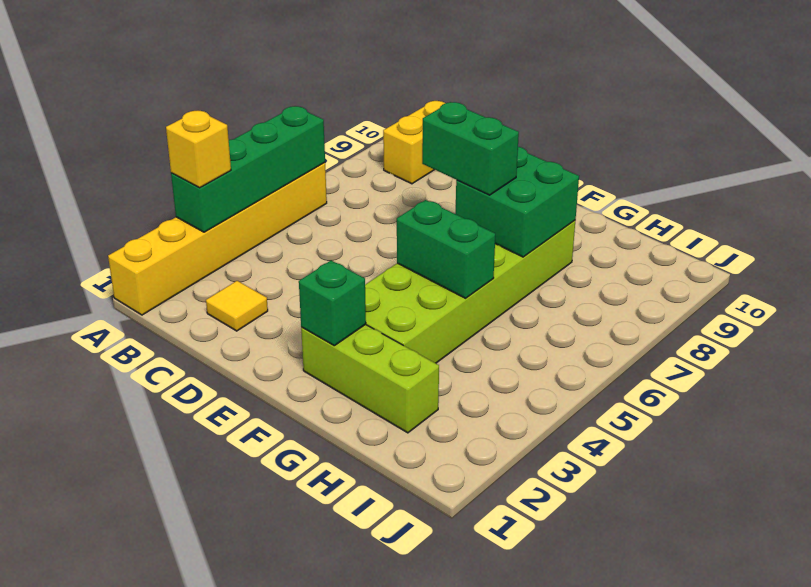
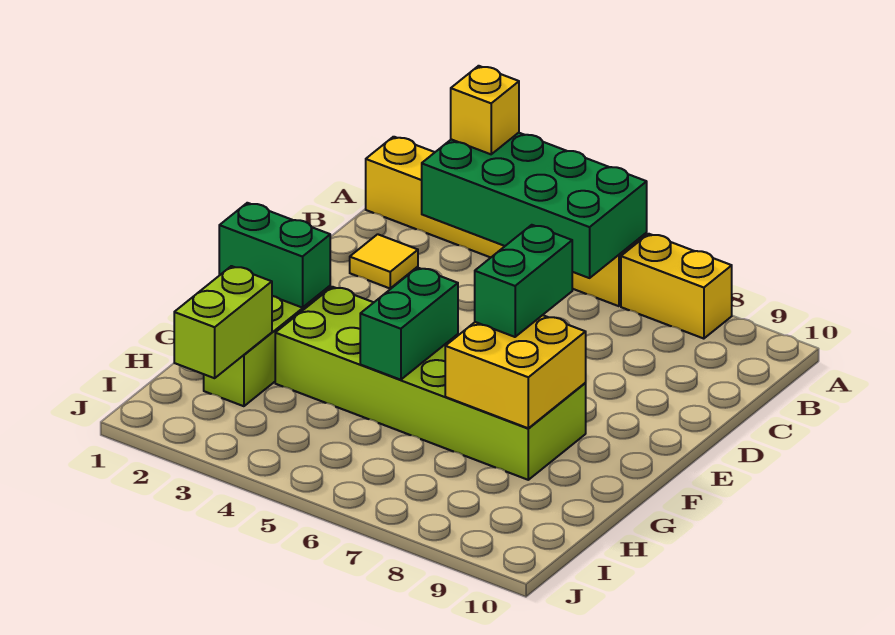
green brick A3:A6 level 2 -> green brick A3:B6 level 2
yellow brick B9:B10 level 1 -> yellow brick A7:A8 level 1
green brick F2 level 2 -> green brick F1:F2 level 2
green brick F7:G8 level 2 -> yellow brick F7:G8 level 2
none -> lime brick H2:I2 level 2

